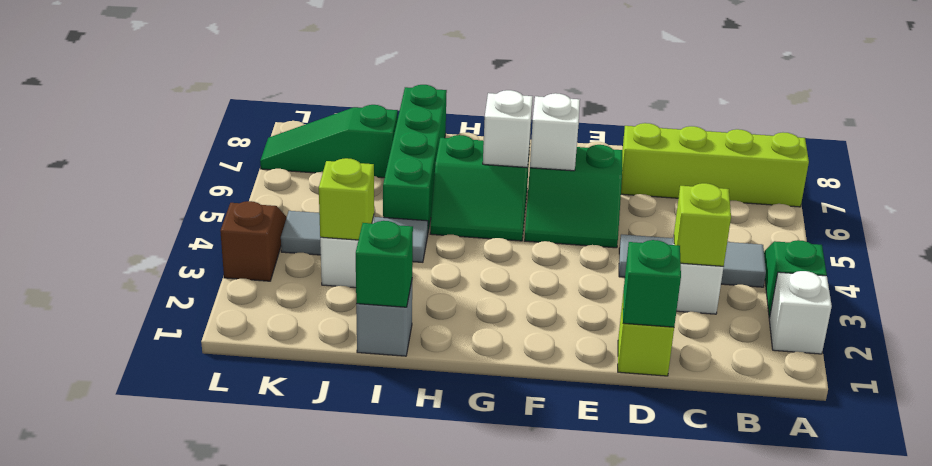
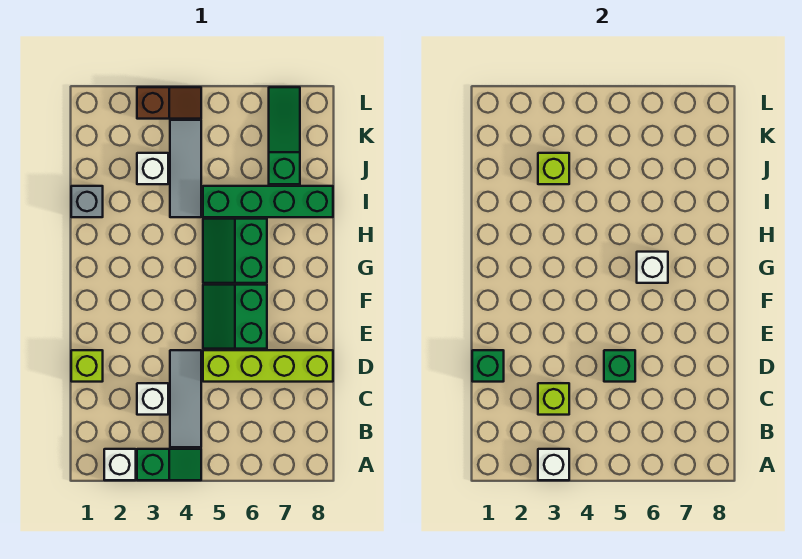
lime brick A7:D7 level 1 -> lime brick D5:D8 level 1
white brick F6 level 2 -> white brick A3 level 2
green brick I1 level 2 -> green brick D5 level 2

